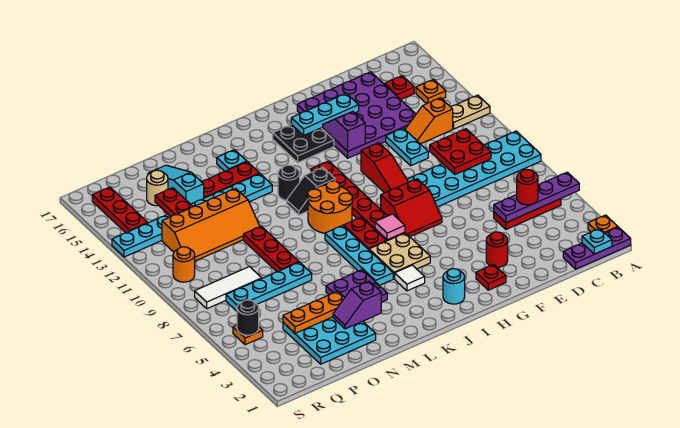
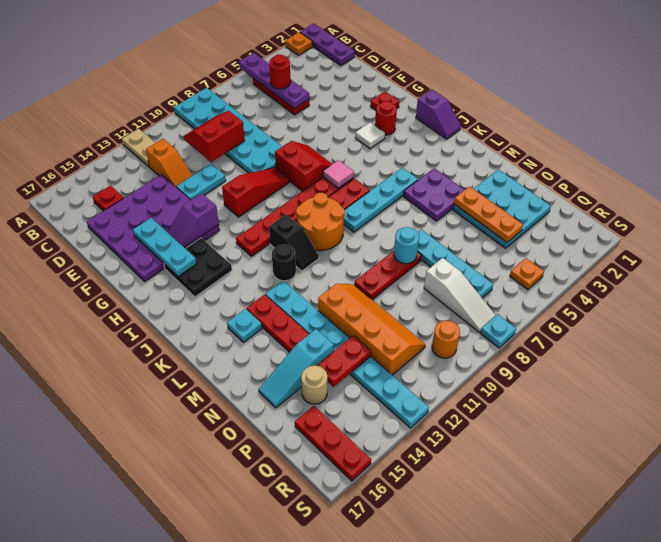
cyan plate B1 level 2 -> cyan plate S8 level 1
orange plate B14 level 1 -> none
red plate C9:D10 level 2 -> red slope C9:D10 level 2 top D
red round brick F3 level 1 -> red round brick H3 level 1
cyan round brick I2 level 1 -> cyan round brick N8 level 2
tan plate I5:J6 level 1 -> none
white tile J4 level 1 -> white tile H4 level 1
purple slope M3:N3 level 2 top M -> purple slope I1:J1 level 1 top I
white tile P8:R8 level 1 -> white slope P8:R8 level 1 top P
black round brick R5 level 2 -> none
red plate R14:R16 level 1 -> red plate Q16:S16 level 1

